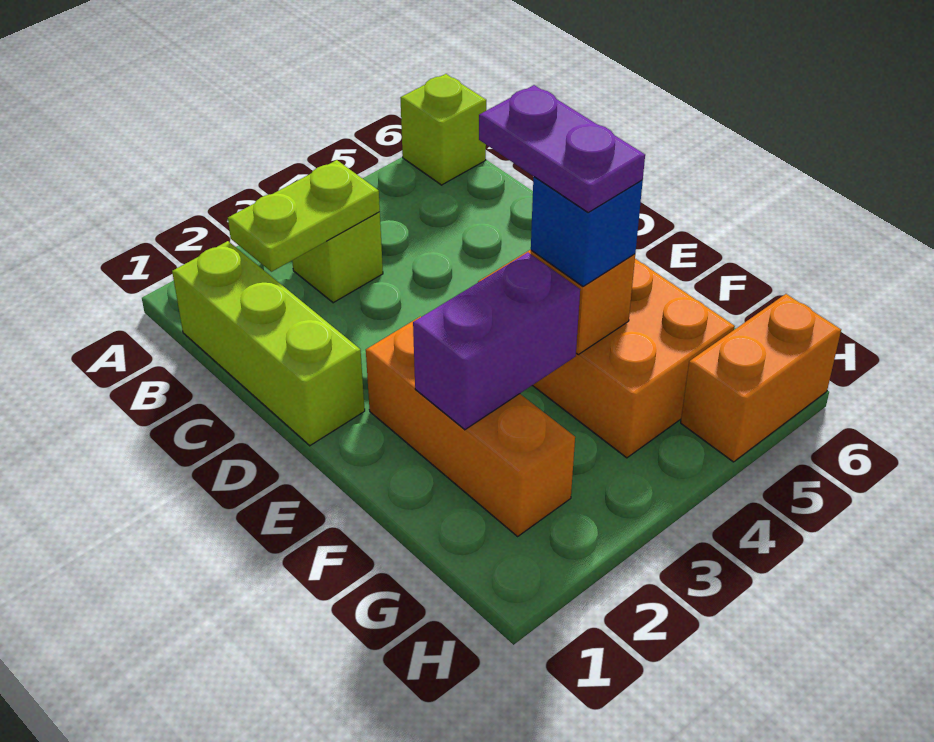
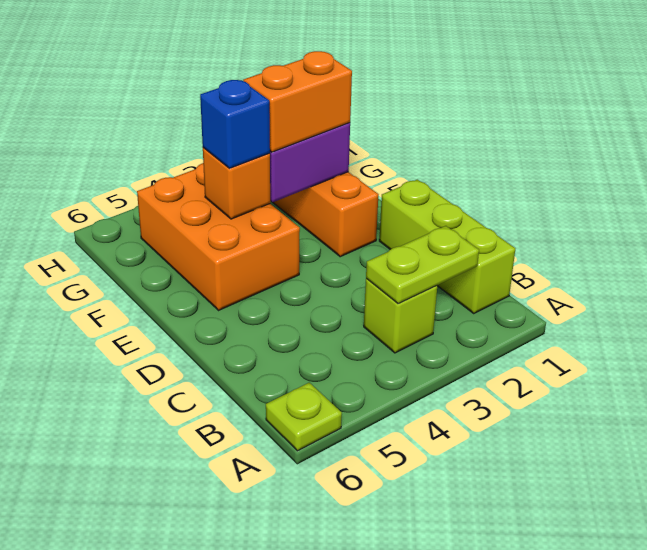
lime brick A6 level 1 -> lime plate A6 level 1
purple plate E4:F4 level 4 -> none
orange brick H5:H6 level 1 -> orange brick F2:F3 level 3

